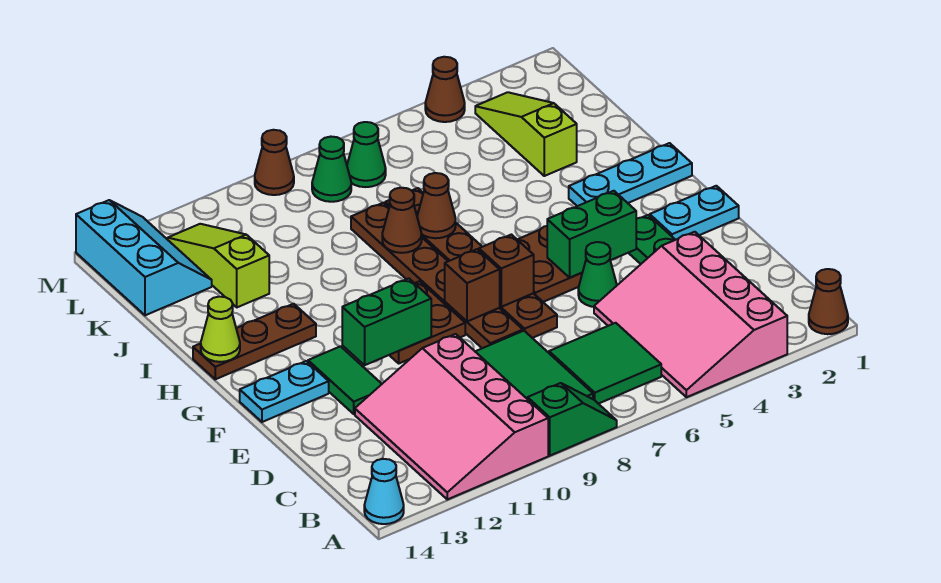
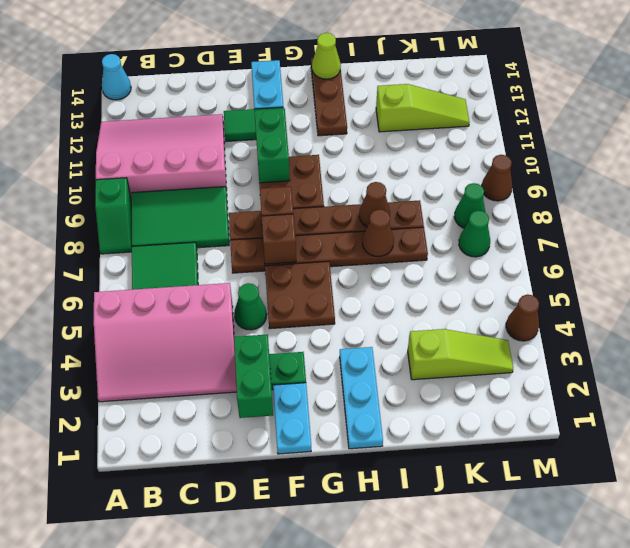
brown cone A1 level 1 -> none
pink slope A3:D5 level 1 top 3 -> pink slope A3:D5 level 1 top 5
green brick F4:F5 level 2 -> green brick E2:E3 level 2
cyan slope K13:M14 level 1 top 14 -> none

